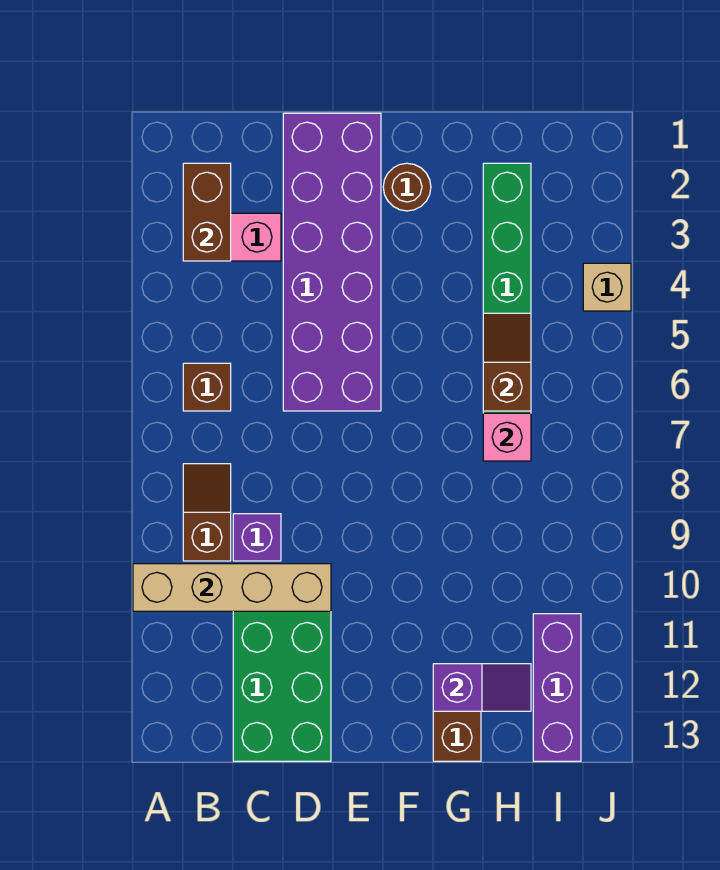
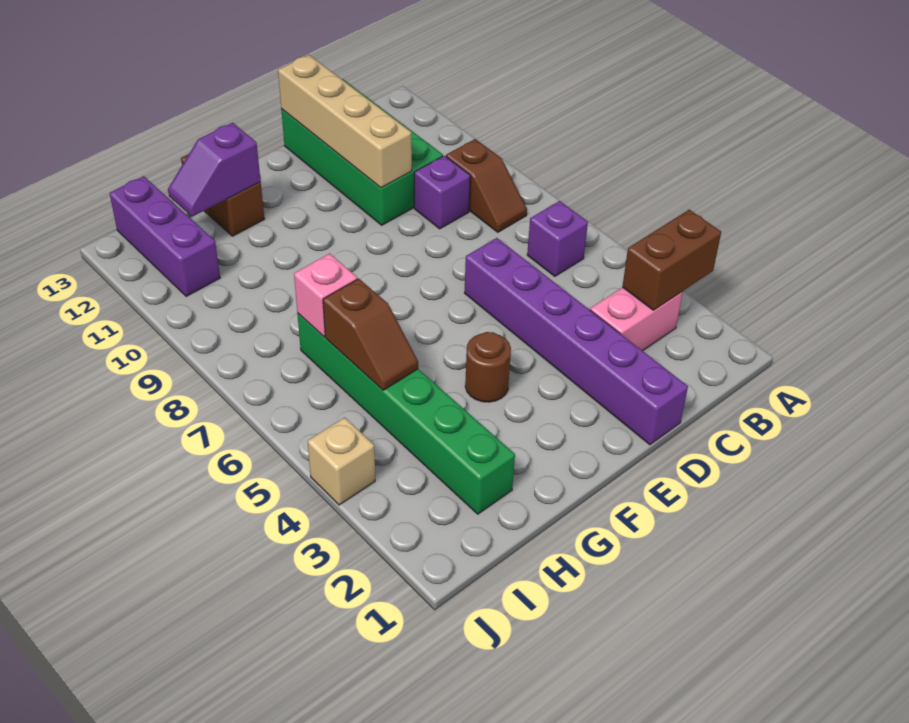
tan brick A10:D10 level 2 -> tan brick D10:D13 level 2
brown brick B2:B3 level 2 -> brown brick A3:B3 level 2
brown brick B6 level 1 -> purple brick B6 level 1
purple brick D1:E6 level 1 -> purple brick D1:D6 level 1
brown round brick F2 level 1 -> brown round brick F4 level 1

